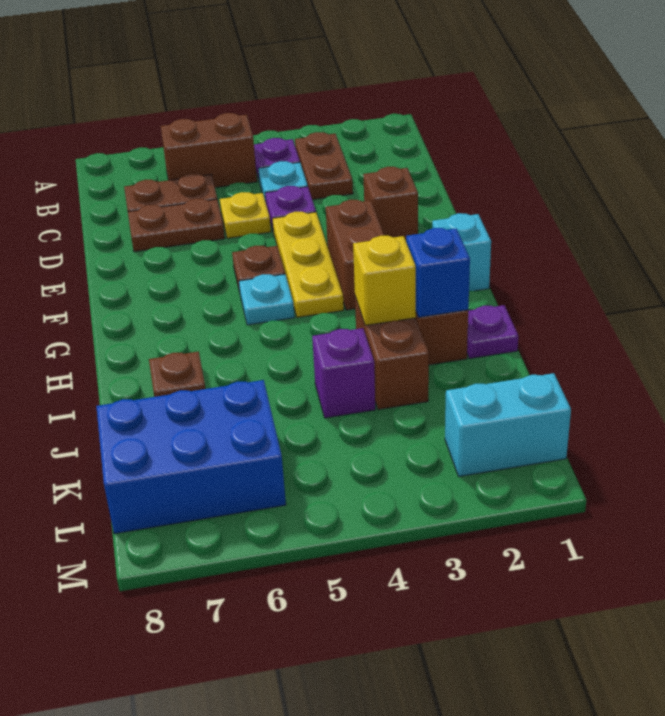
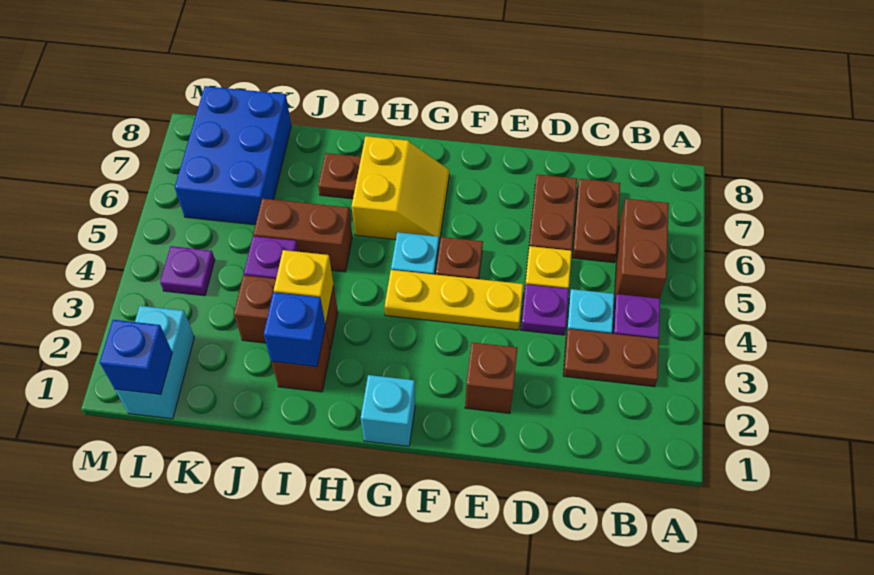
brown brick F3:G3 level 1 -> brown brick I5:J5 level 1
none -> yellow slope G6:H7 level 1 top H
purple plate I1 level 1 -> purple plate L4 level 1
none -> blue brick L1 level 2

